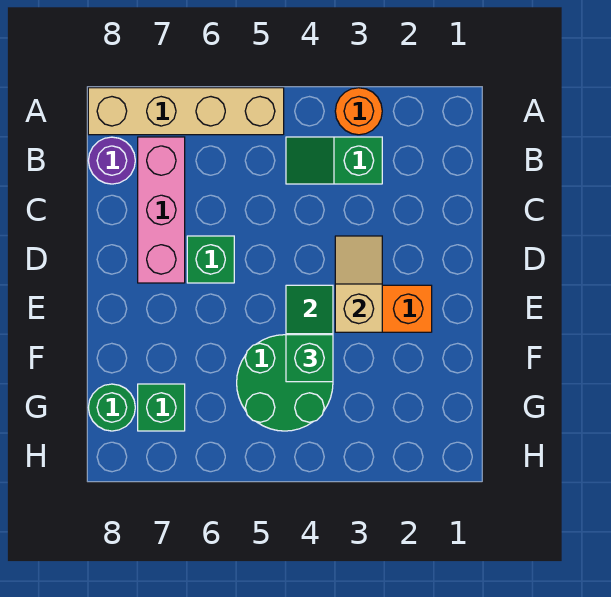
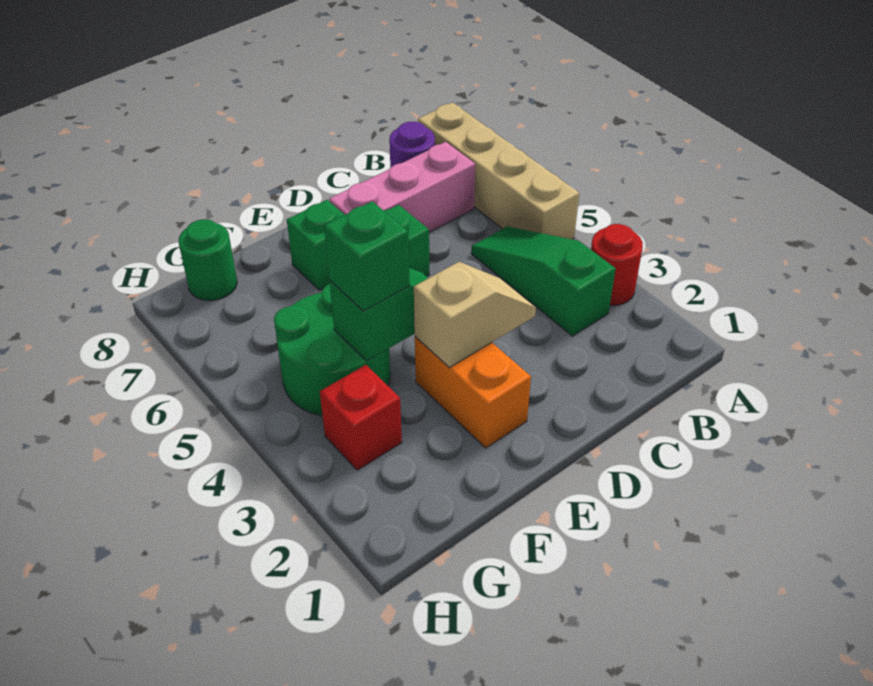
orange round brick A3 level 1 -> red round brick A3 level 1
green slope B3:B4 level 1 top 3 -> green slope B3:B5 level 1 top 3
none -> red brick G3 level 1
green brick G7 level 1 -> green brick E7 level 1

